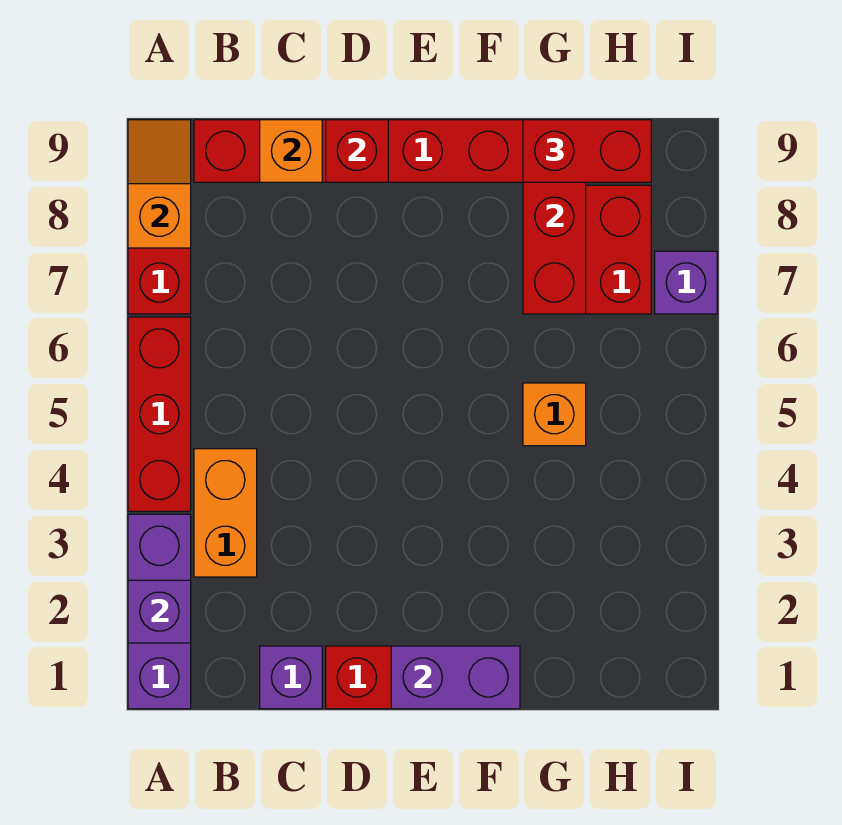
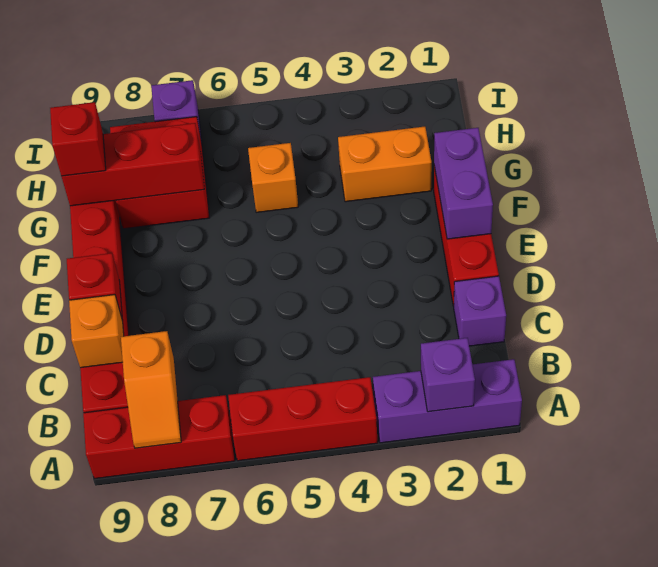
orange slope A8:A9 level 2 top 8 -> orange slope A8:B8 level 2 top B
orange brick B3:B4 level 1 -> orange brick G2:G3 level 1
red brick G9:H9 level 3 -> red brick G9 level 3

